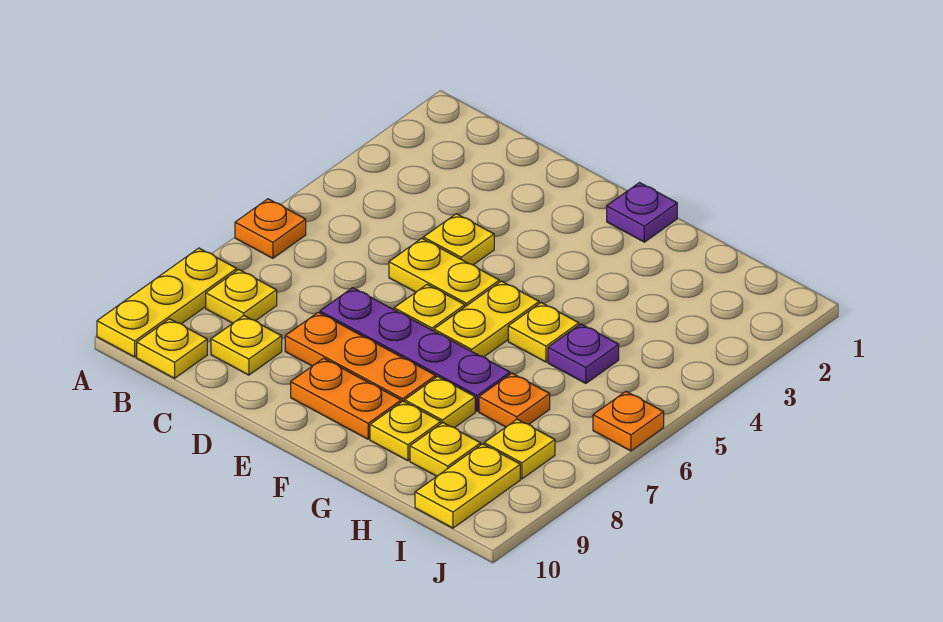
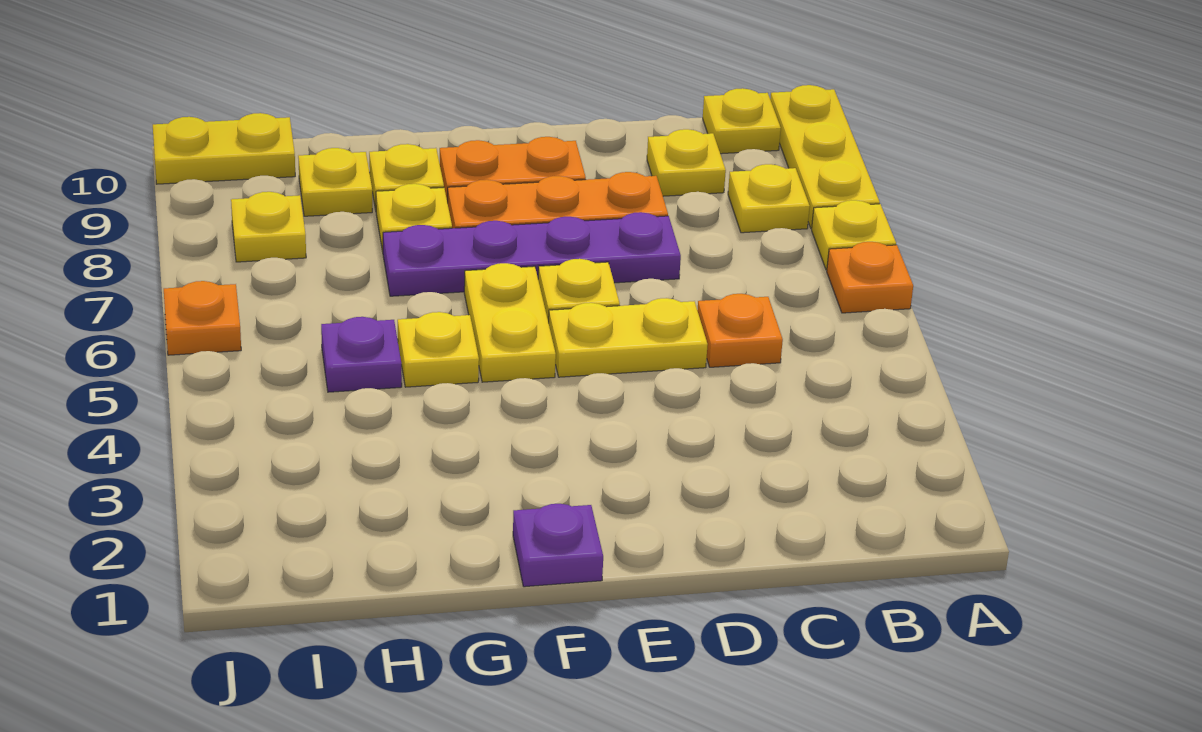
yellow plate D4 level 1 -> yellow plate A7 level 1
orange plate H7 level 1 -> orange plate C5 level 1
yellow plate I9:I10 level 1 -> yellow plate I10:J10 level 1

